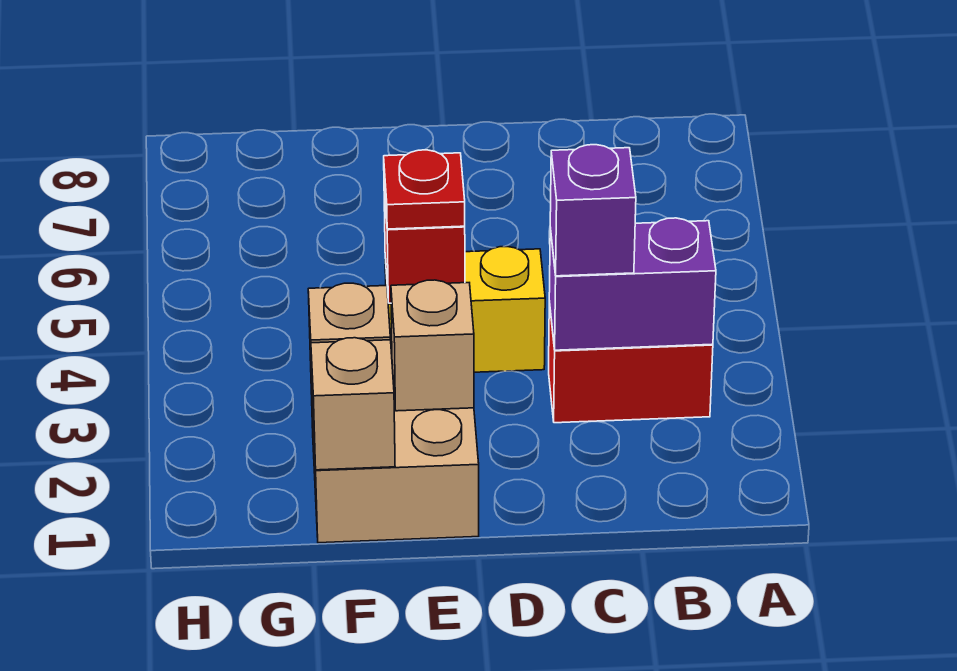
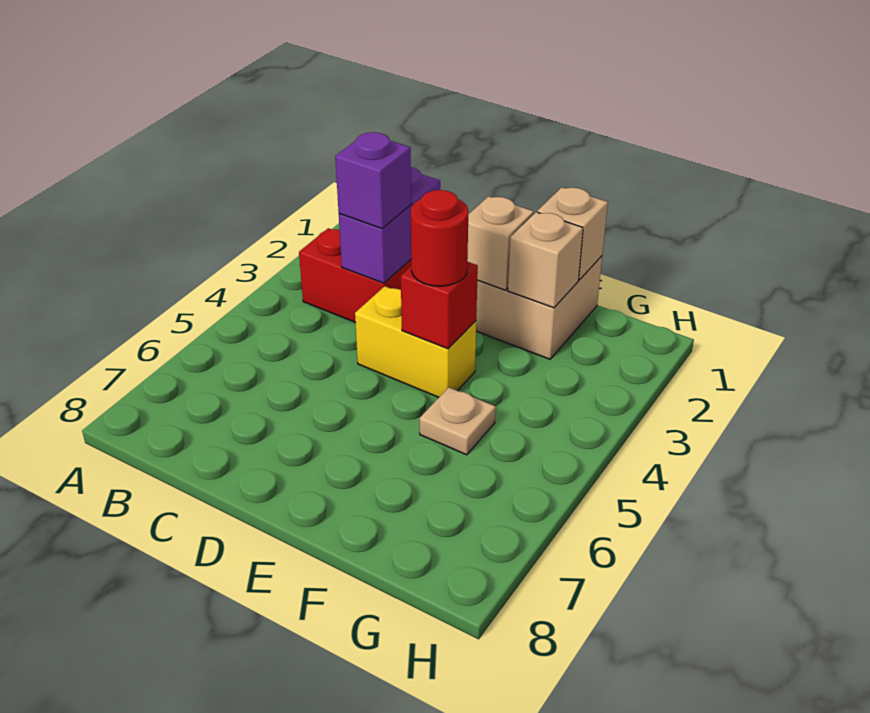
purple brick B3:C3 level 2 -> purple brick C2:C3 level 2
red plate E4 level 3 -> red round brick E4 level 3
none -> tan plate F5 level 1

